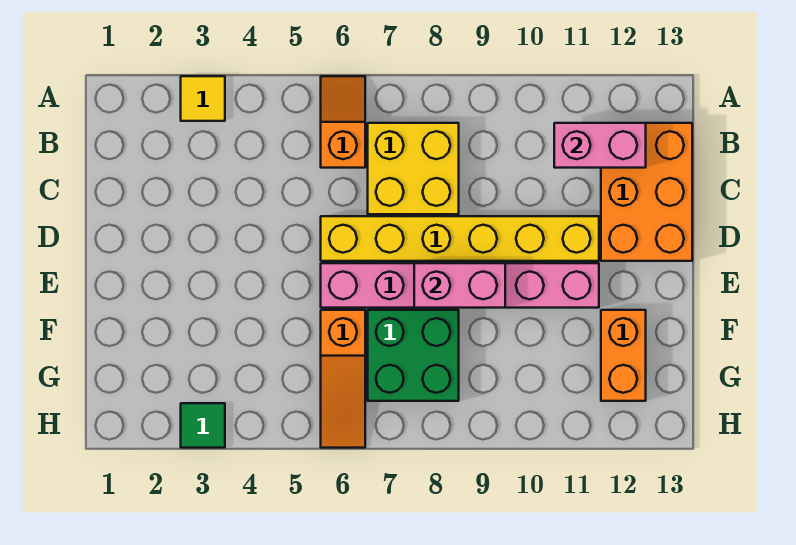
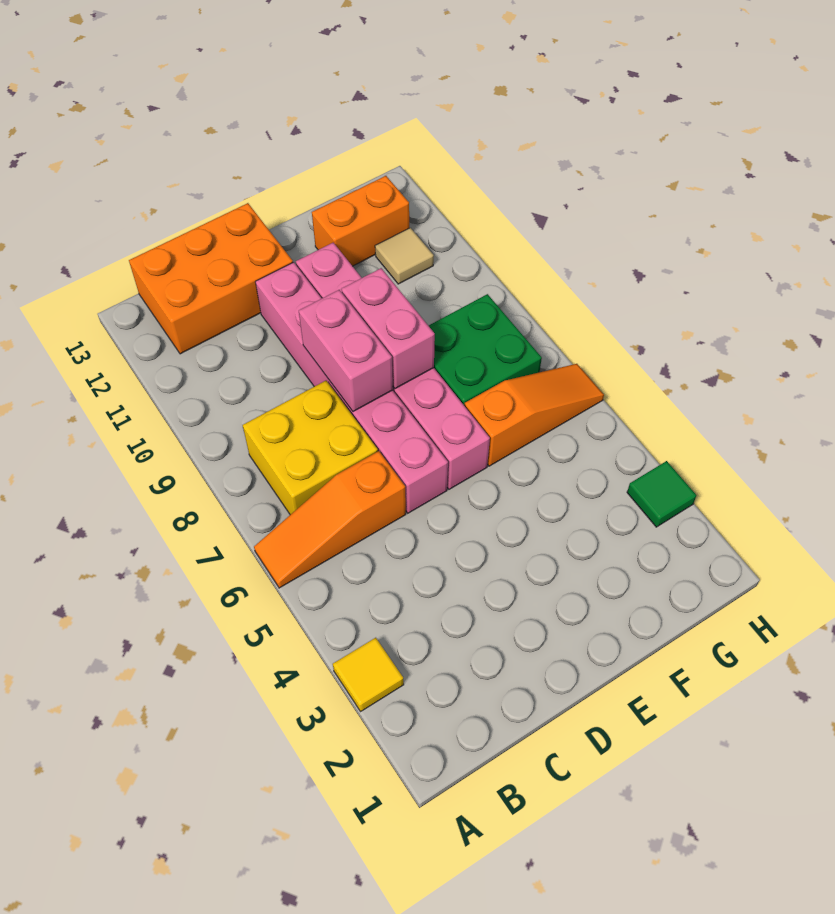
orange slope A6:B6 level 1 top B -> orange slope A6:C6 level 1 top C
pink brick B11:B12 level 2 -> pink brick D8:D9 level 2
yellow brick D6:D11 level 1 -> pink brick D6:D11 level 1
none -> tan tile G11 level 1

